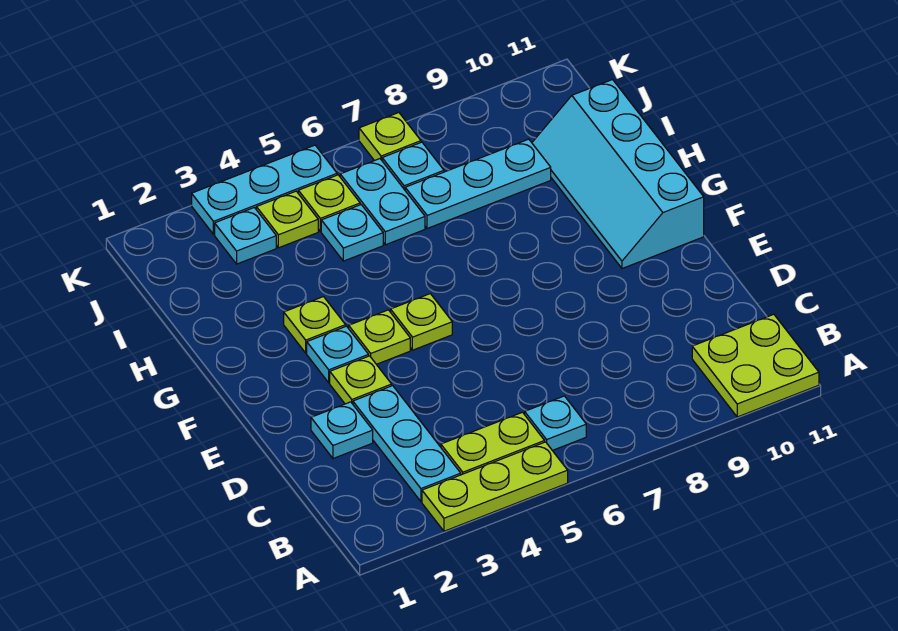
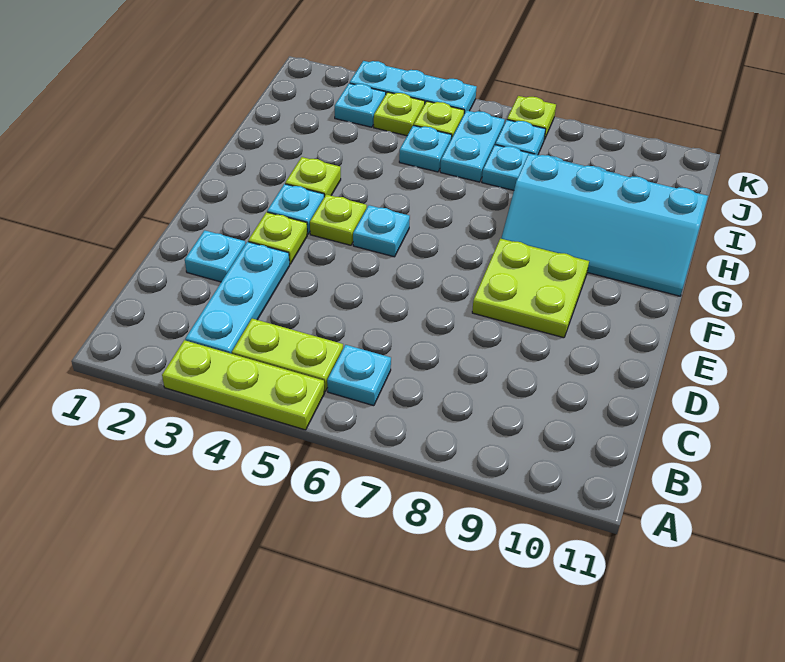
lime plate A10:B11 level 1 -> lime plate E8:F9 level 1
lime plate F5 level 1 -> cyan plate F5 level 1
cyan slope F10:I11 level 1 top 11 -> cyan slope G8:H11 level 1 top H

